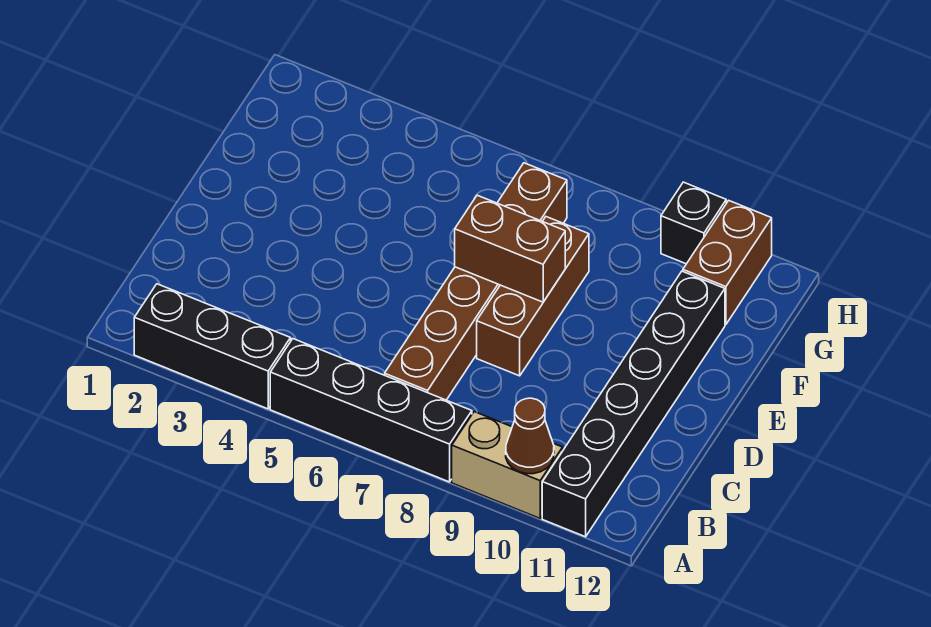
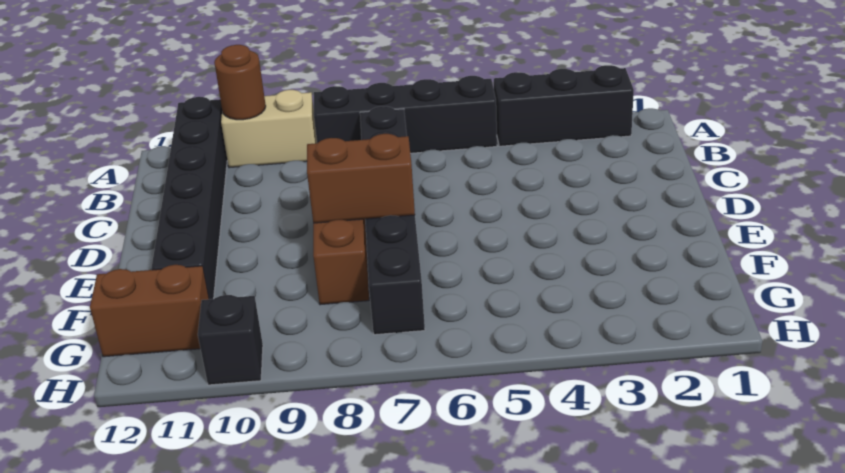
brown cone A10 level 2 -> brown round brick A10 level 2
brown brick B7:G7 level 1 -> black brick B7:G7 level 1
brown brick G11:H11 level 1 -> brown brick G11:G12 level 1

